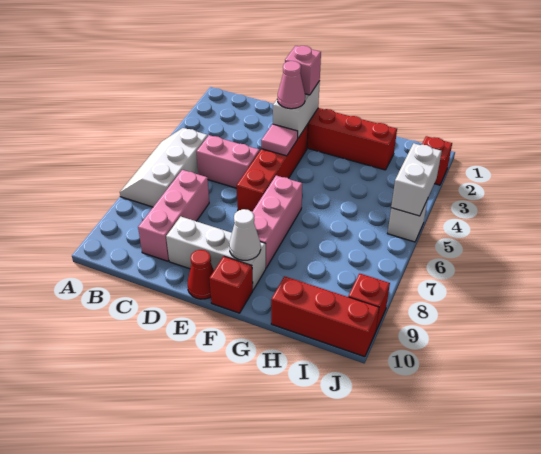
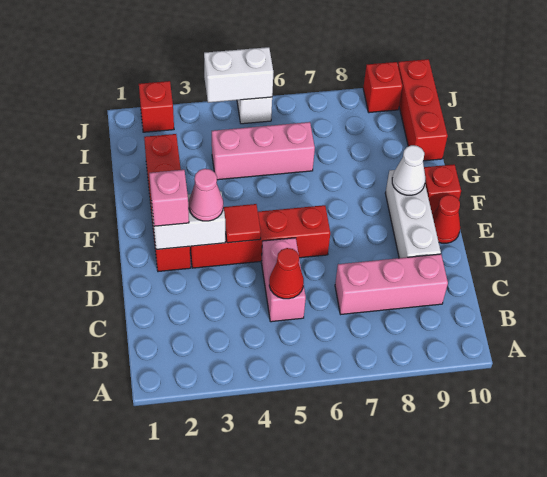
white slope A5:B7 level 1 top B -> none
none -> red cone C5 level 2
pink tile E4 level 2 -> red tile E4 level 2
pink brick F6:F8 level 1 -> pink brick H4:H6 level 1

